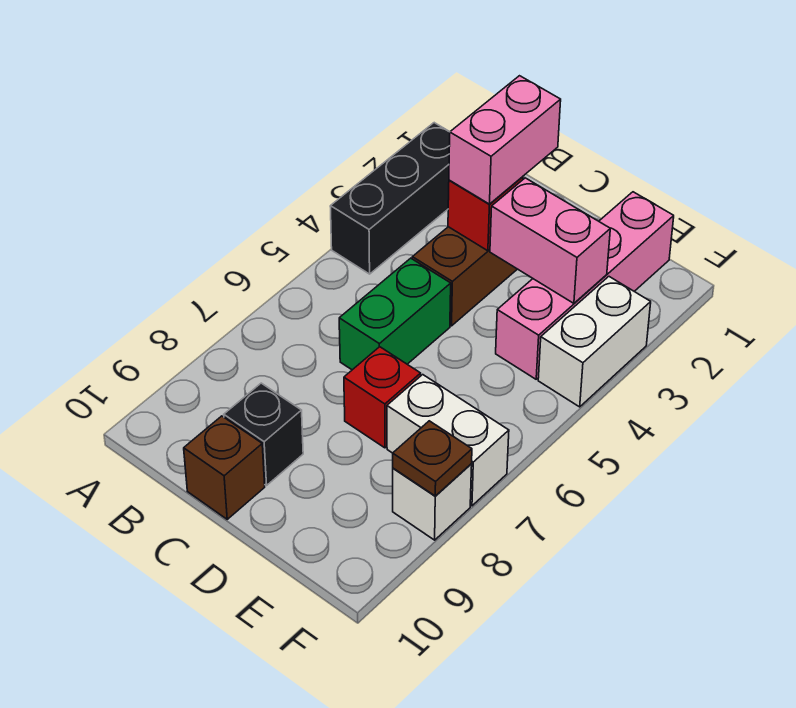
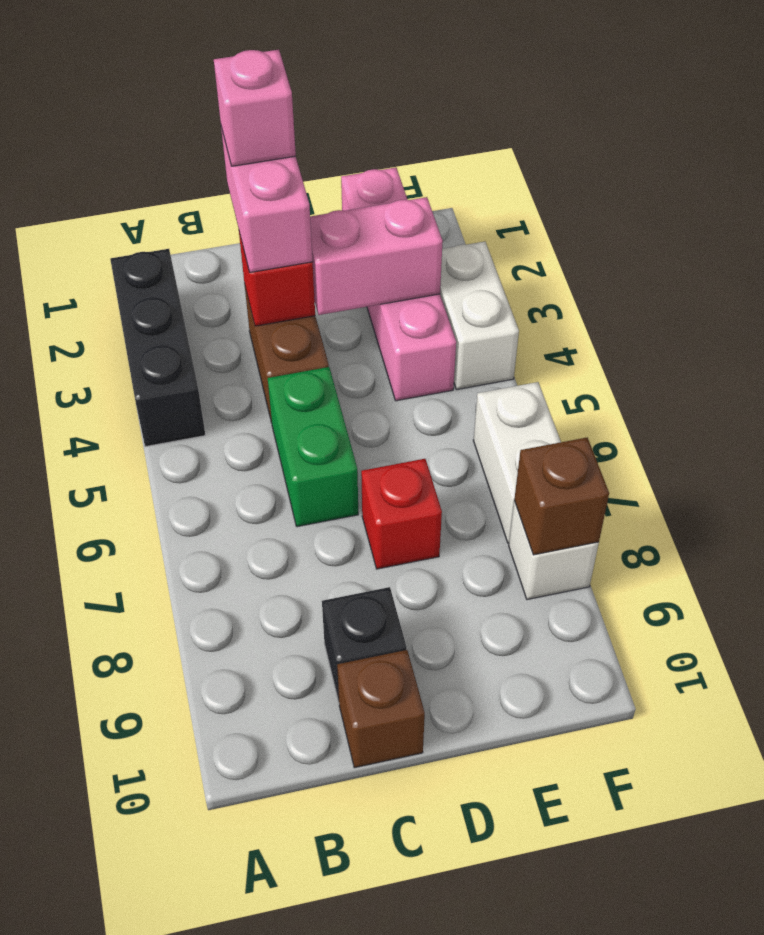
none -> pink brick C2 level 4
white brick E7:F7 level 1 -> white brick F6:F7 level 1
brown plate F8 level 2 -> brown brick F8 level 2

